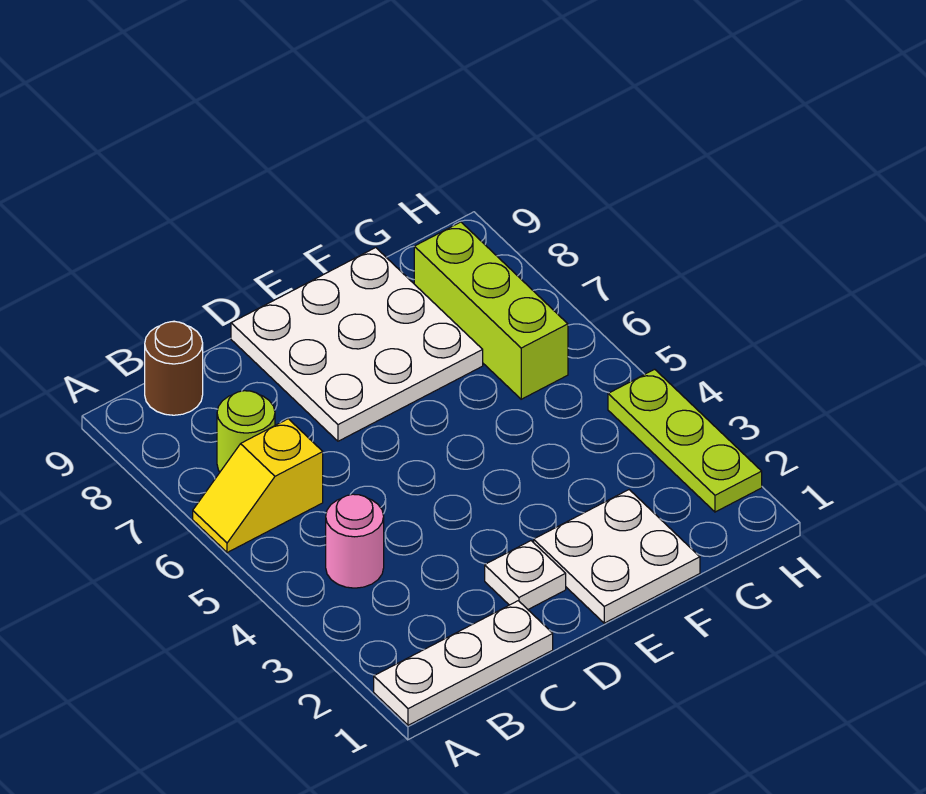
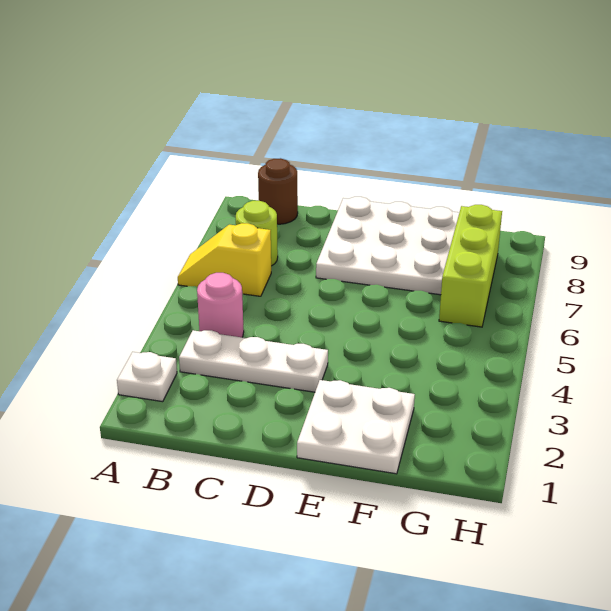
white plate A1:C1 level 1 -> white plate B3:D3 level 1
white plate D2 level 1 -> white plate A2 level 1
lime plate H2:H4 level 1 -> none

